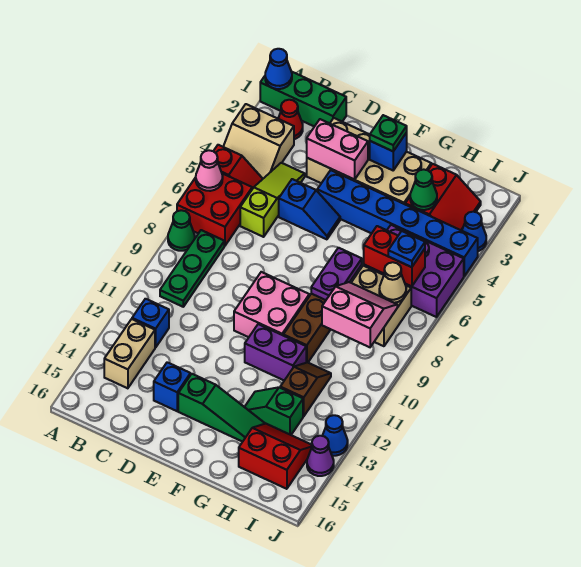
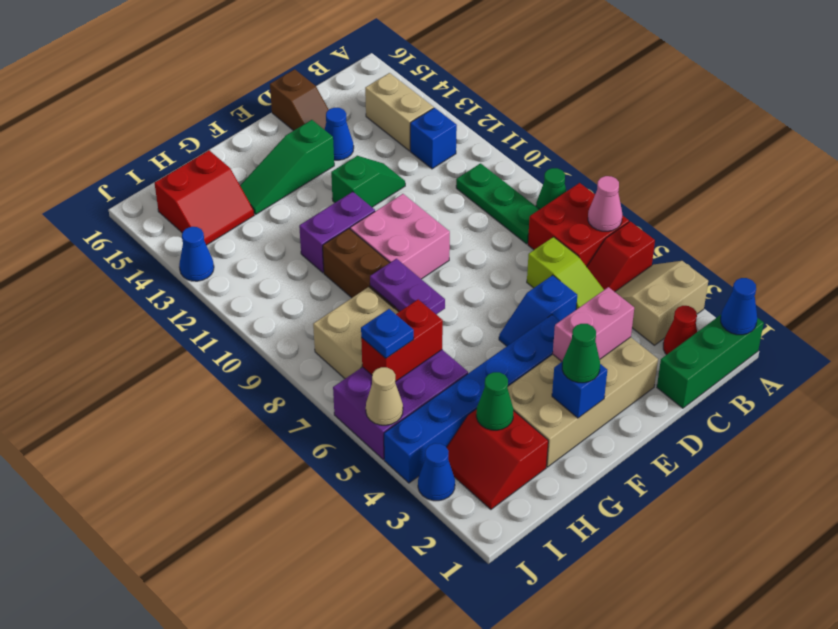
blue brick D14 level 1 -> blue cone D14 level 1
green plate F2 level 3 -> green cone F2 level 3
green slope G13:H13 level 1 top H -> green slope D12:E12 level 1 top E
pink slope H8:I9 level 2 top 9 -> none
brown slope H11:H12 level 1 top 12 -> brown slope D15:D16 level 1 top 16
tan cone I7 level 2 -> tan cone J5 level 2
purple cone J14 level 1 -> none

